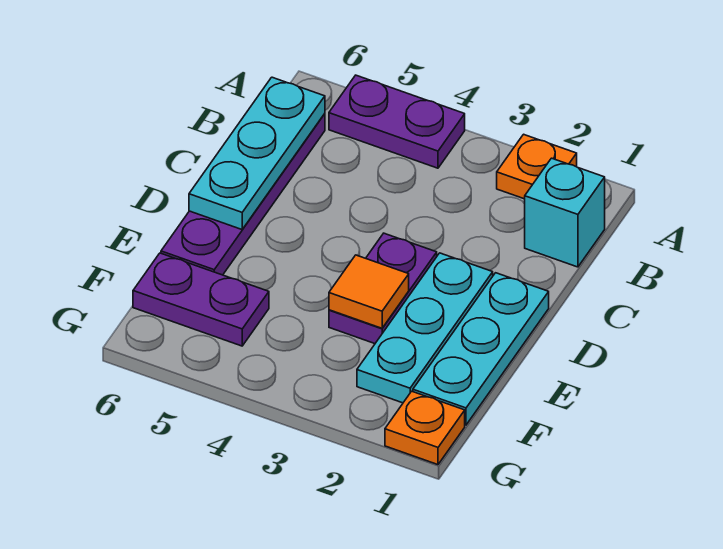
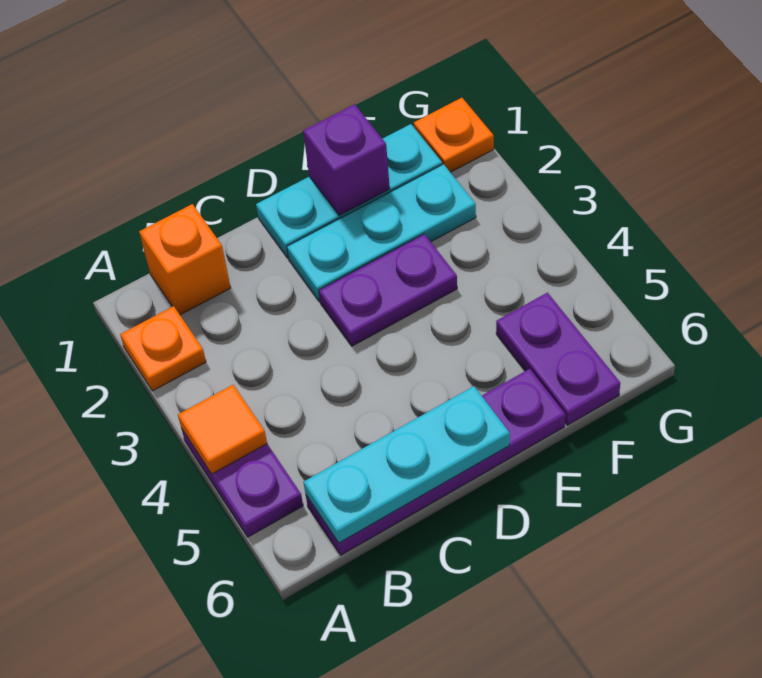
cyan brick B1 level 1 -> orange brick B1 level 1
none -> purple brick E1 level 2
orange tile E3 level 2 -> orange tile A4 level 2

